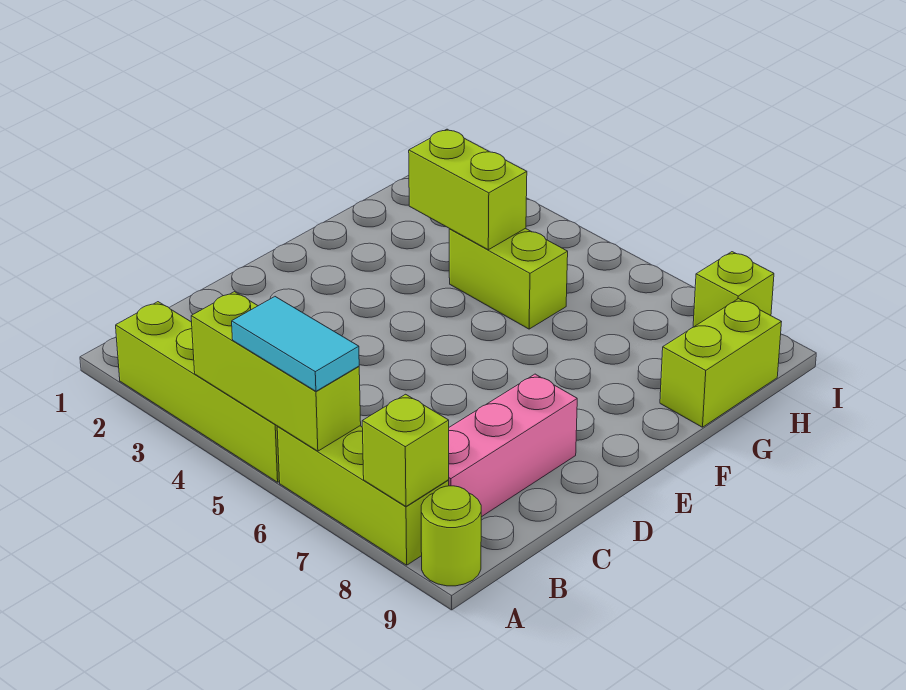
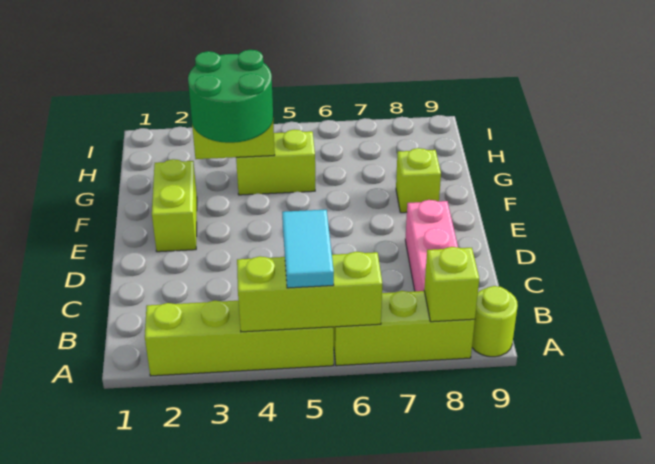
cyan tile A5:A6 level 3 -> cyan tile A5:B5 level 3
none -> green round brick F3:G4 level 3
lime brick G9:H9 level 1 -> lime brick E2:F2 level 1
lime brick I8 level 1 -> lime brick F8 level 1

